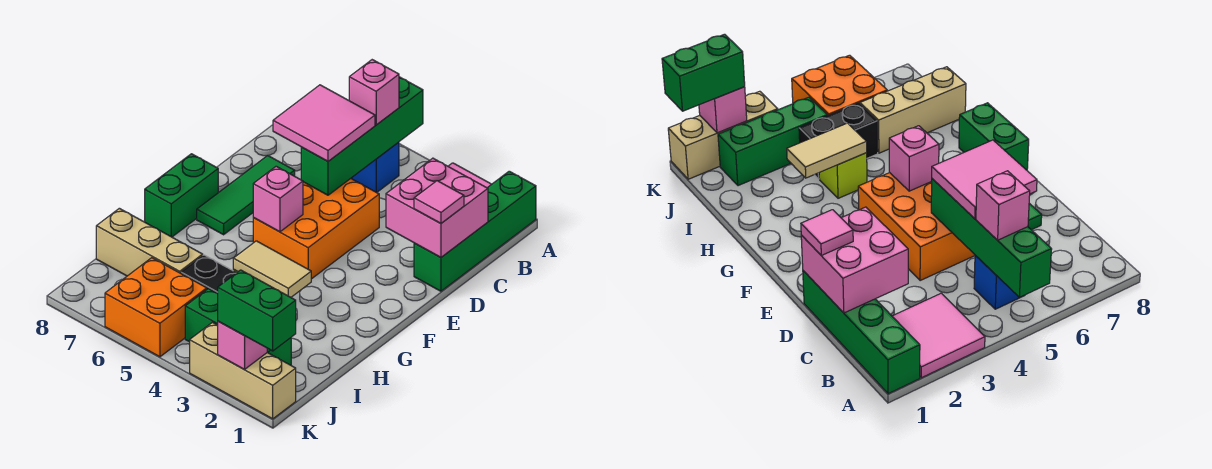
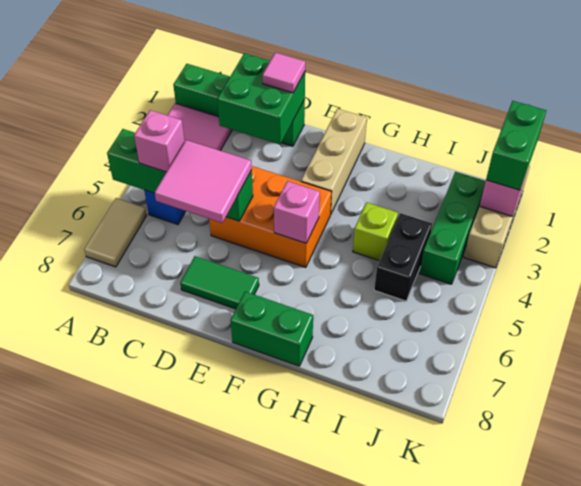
pink brick C1:D2 level 2 -> green brick C1:D2 level 2
green tile D7:F7 level 1 -> green tile D7:E7 level 1
tan tile H3:H4 level 2 -> tan tile A6:A7 level 1
tan brick I6:I8 level 1 -> tan brick F1:F3 level 1
orange brick J5:K6 level 1 -> none

